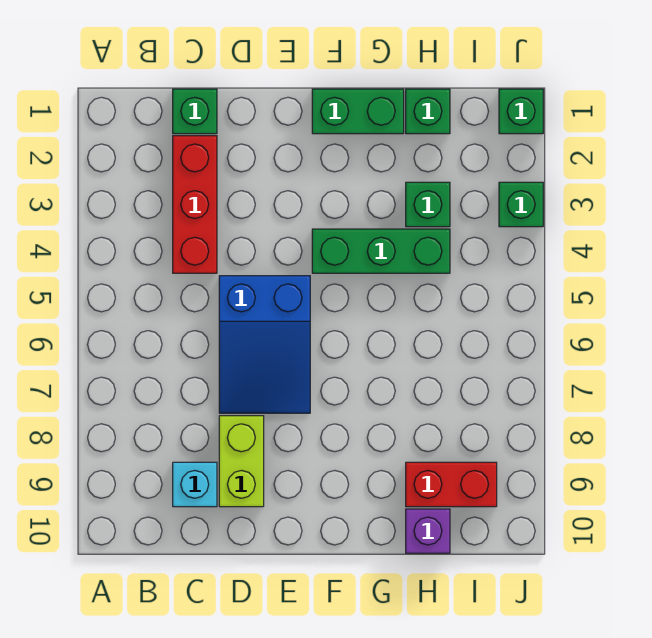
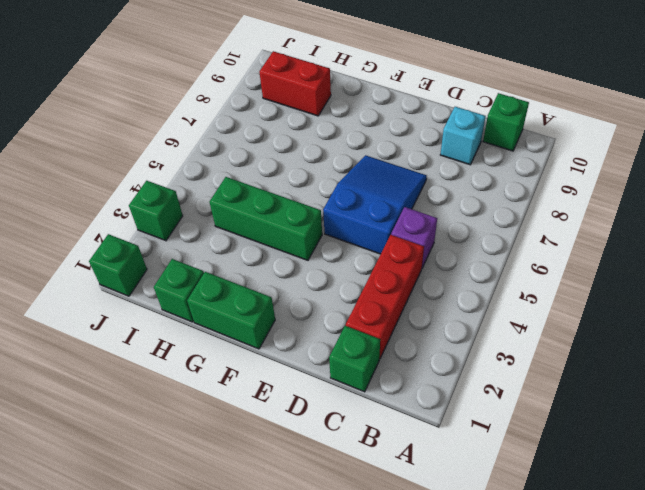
lime brick D8:D9 level 1 -> none
green brick H3 level 1 -> green brick B10 level 1
purple brick H10 level 1 -> purple brick C5 level 1

